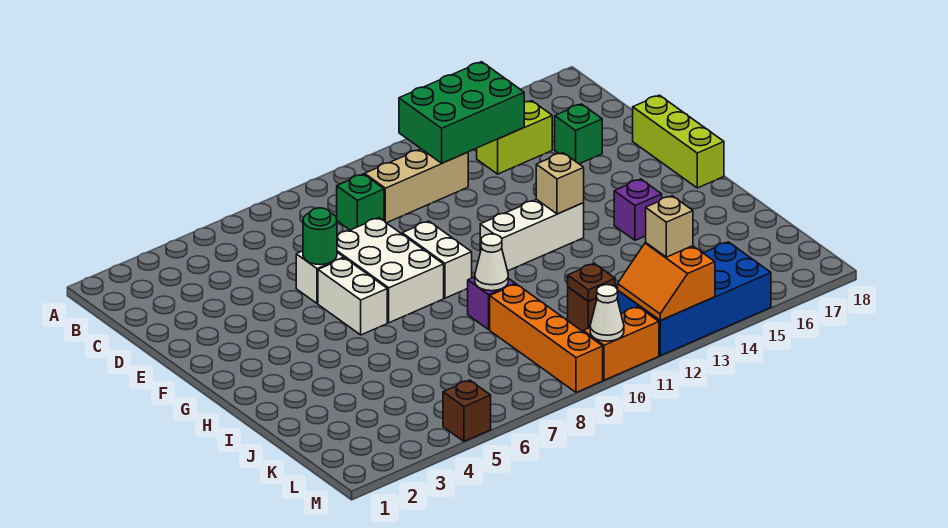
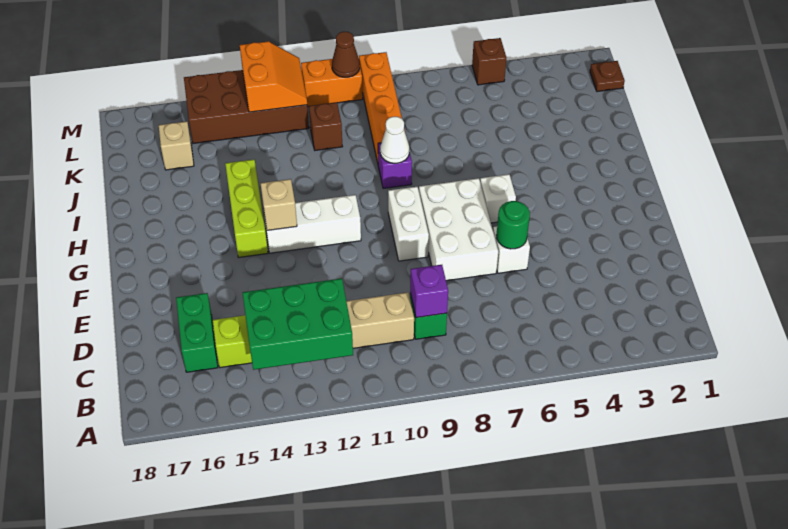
green brick D16 level 1 -> green brick C16:D16 level 1
lime brick E18:G18 level 1 -> lime brick G14:I14 level 1
white brick F6:G6 level 1 -> white brick G6 level 1
purple brick H15 level 1 -> purple brick C9 level 2
brown plate K11 level 2 -> brown plate L1 level 1
blue brick L12:M15 level 1 -> brown brick L12:M15 level 1
tan brick L13 level 3 -> tan brick K16 level 1
white cone M10 level 2 -> brown cone M10 level 2

